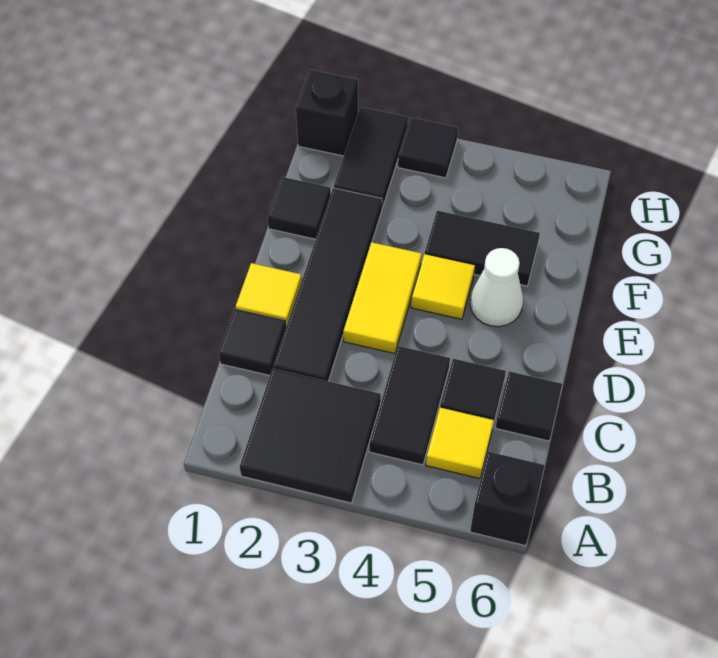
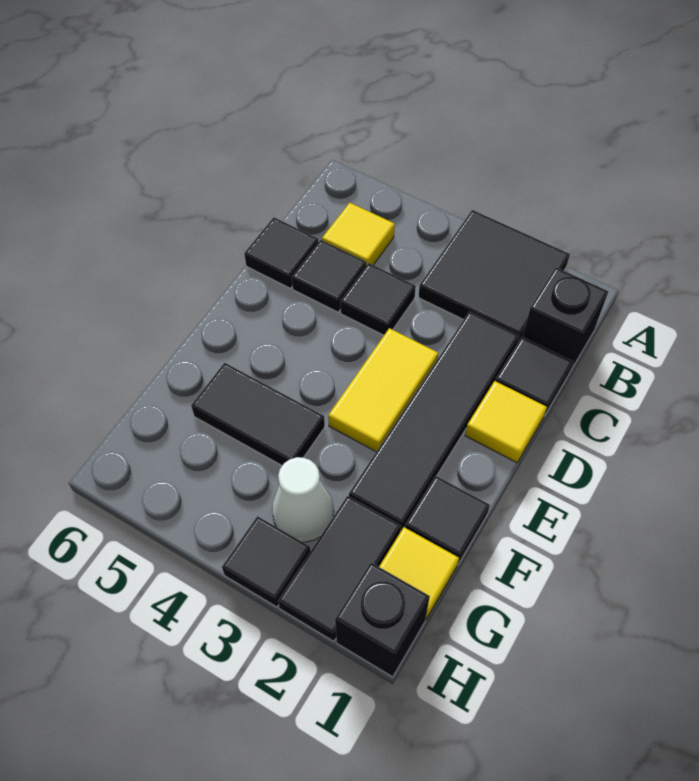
black brick A6 level 1 -> black brick B1 level 1
black tile B4:C4 level 1 -> black tile C4 level 1
yellow tile E4 level 1 -> yellow tile G1 level 1
white cone E5 level 1 -> white cone G3 level 1

